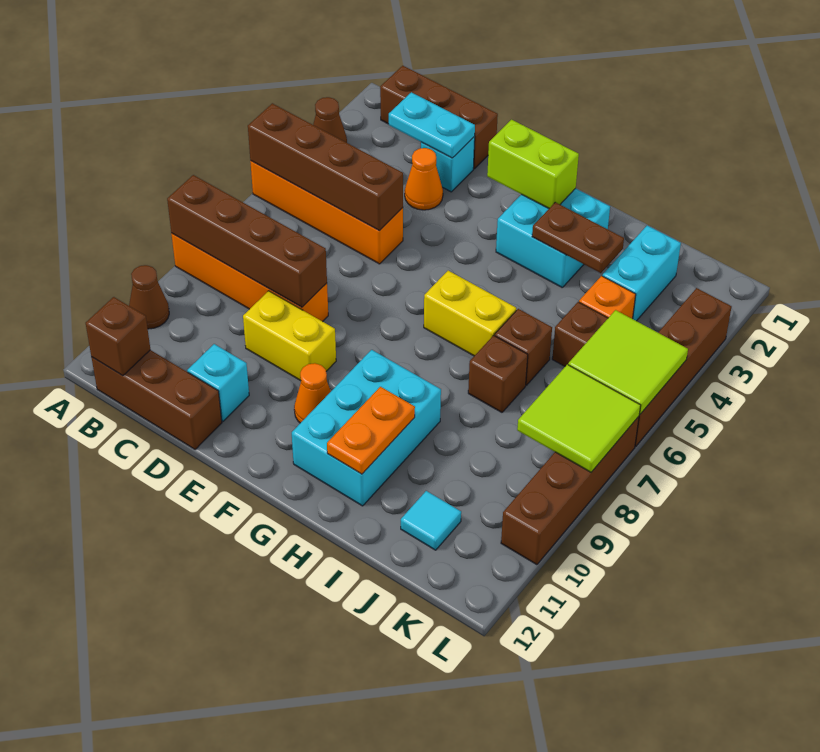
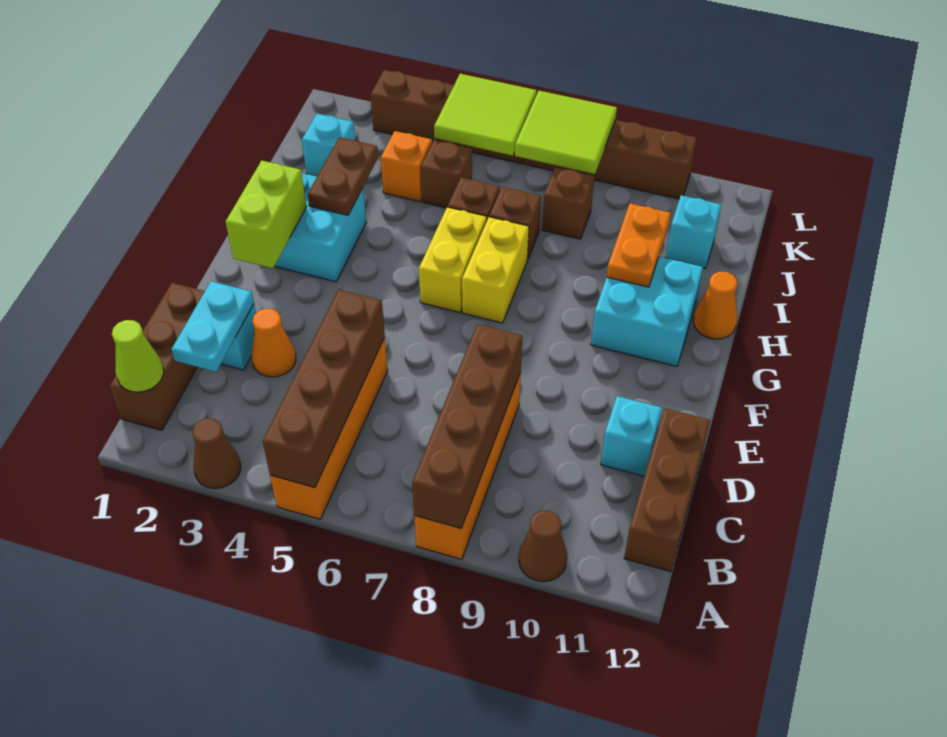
none -> lime cone B1 level 2
brown brick B12 level 2 -> brown brick J8 level 1
yellow brick D9:E9 level 1 -> yellow brick G7:H7 level 1
orange cone F10 level 1 -> orange cone H12 level 1
cyan brick G9:H11 level 1 -> cyan brick G10:H11 level 1
orange plate H10:H11 level 2 -> orange plate H10:I10 level 2
cyan brick J2:J3 level 1 -> cyan brick J2 level 1
cyan tile J11 level 1 -> cyan brick J11 level 1

